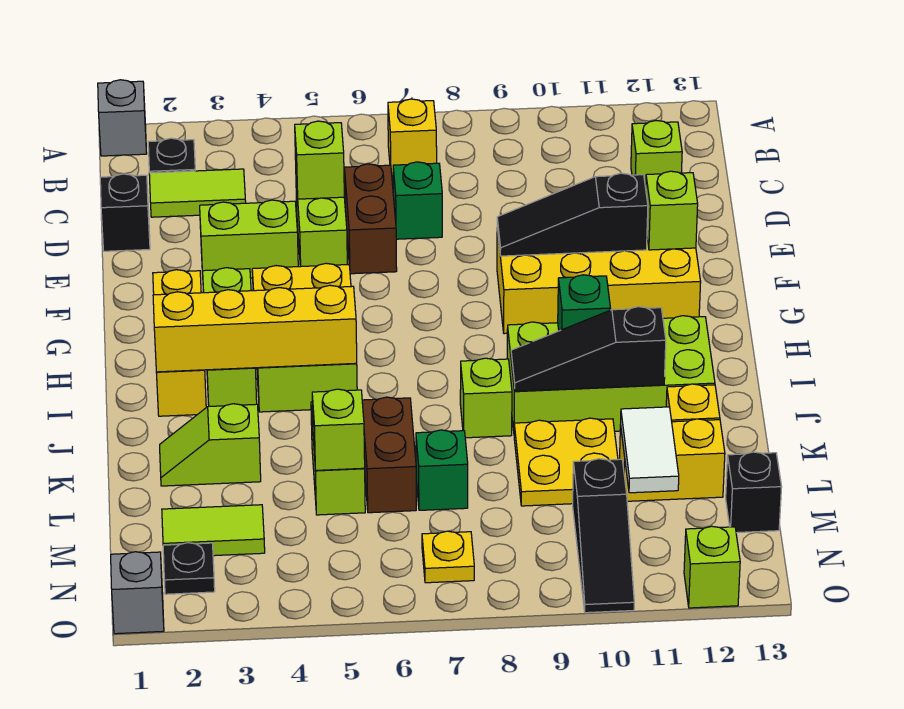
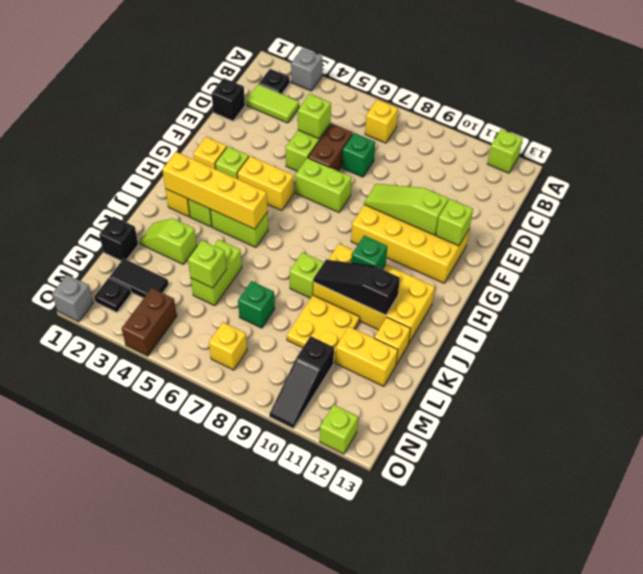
grey brick A1 level 1 -> grey brick A3 level 1
lime brick C12 level 1 -> lime brick A12 level 1
lime brick E3:E4 level 1 -> lime brick F6:F7 level 1
black slope F9:F11 level 2 top 11 -> lime slope F9:F11 level 2 top 11
lime brick I9:J12 level 1 -> yellow brick I9:J12 level 1
brown brick K6:L6 level 1 -> brown brick N4:O4 level 1
white tile L11:M11 level 2 -> none
lime tile M2:M3 level 1 -> black tile M2:M3 level 1
black brick M13 level 1 -> black brick L1 level 1
yellow plate N7 level 1 -> yellow brick N7 level 1

